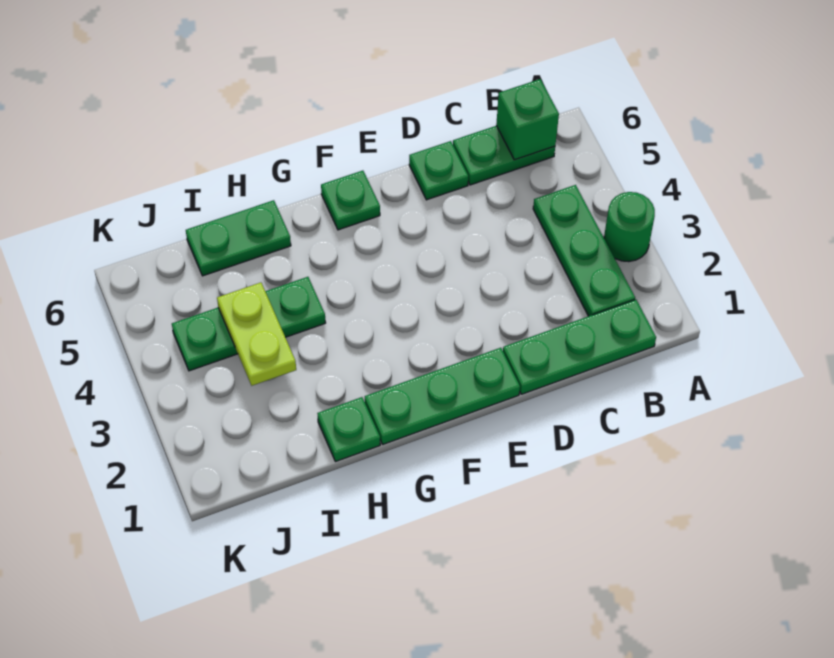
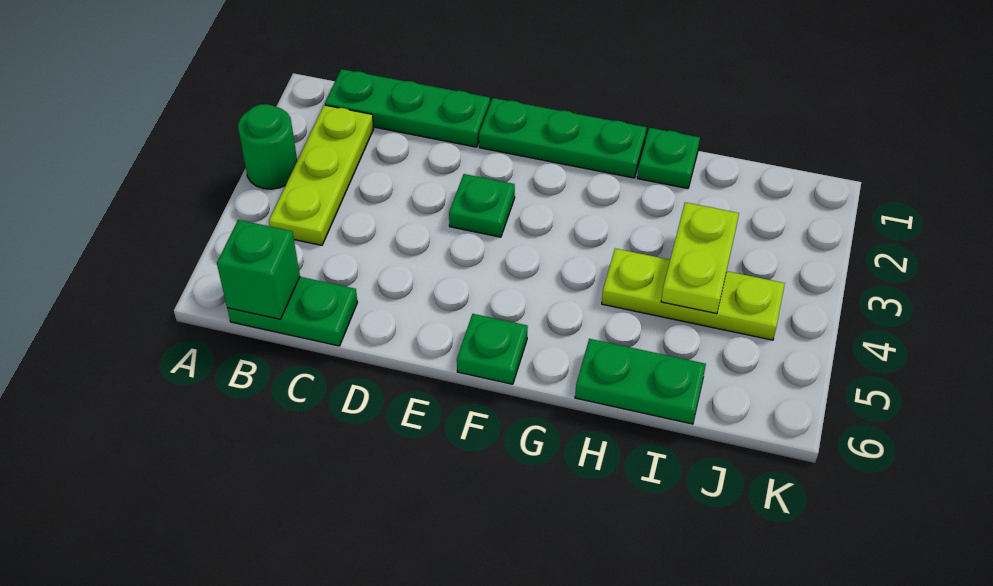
green plate B2:B4 level 1 -> lime plate B2:B4 level 1
green plate D6 level 1 -> green plate E3 level 1
green plate H4:J4 level 1 -> lime plate H4:J4 level 1

